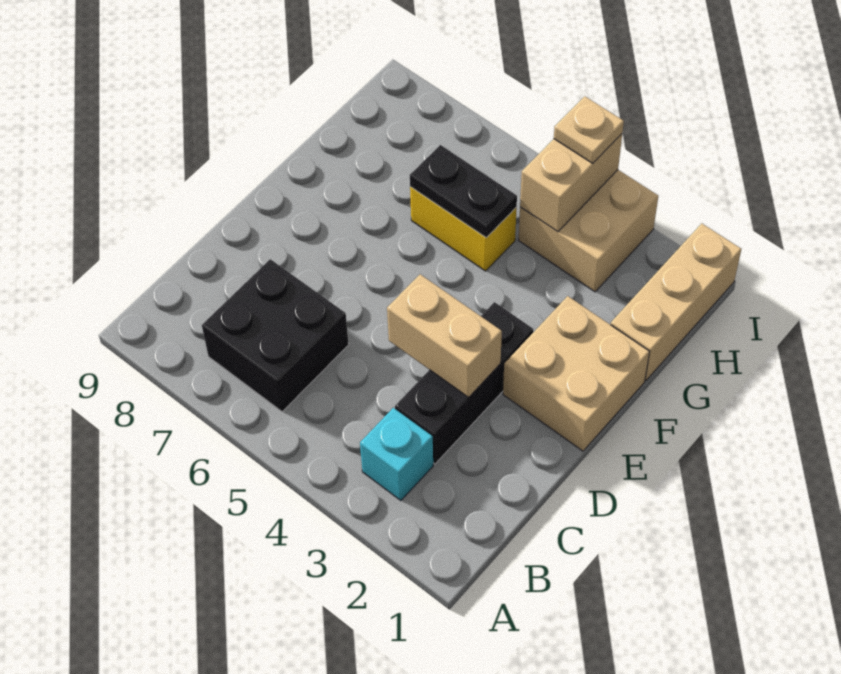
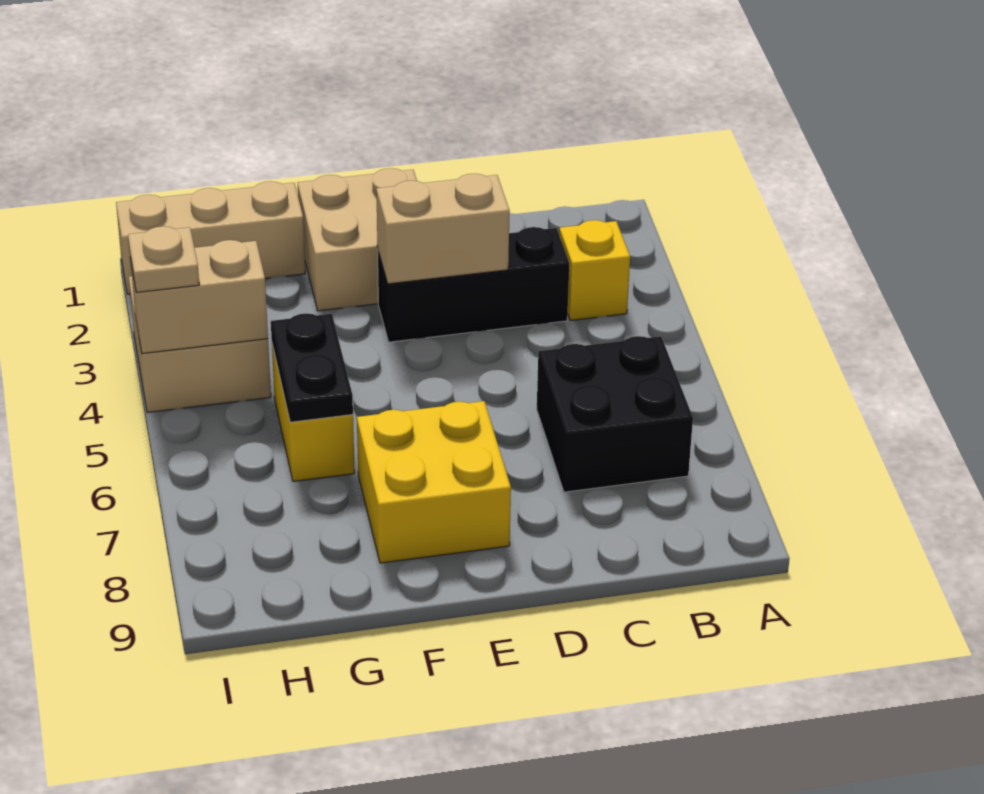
cyan brick B3 level 1 -> yellow brick B3 level 1
tan brick D3:D4 level 2 -> tan brick D3:E3 level 2
none -> yellow brick E7:F8 level 1

